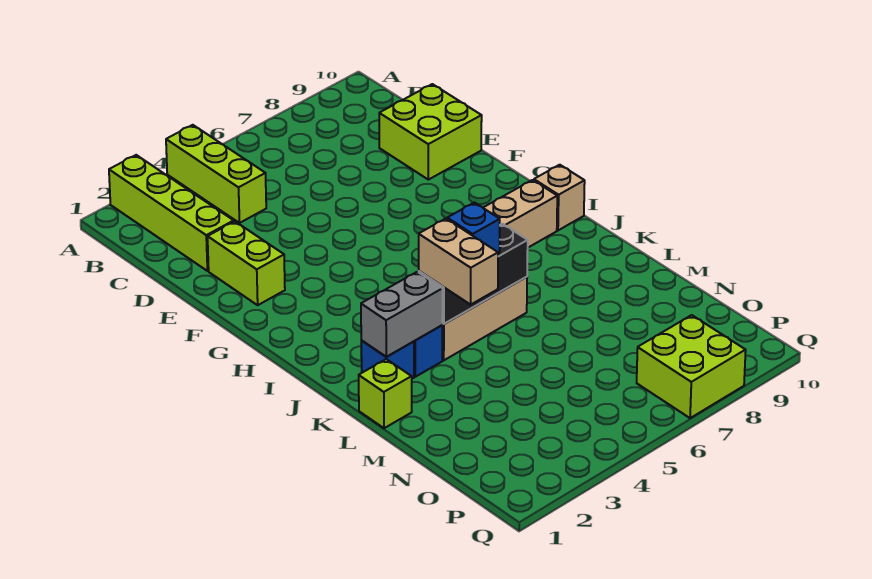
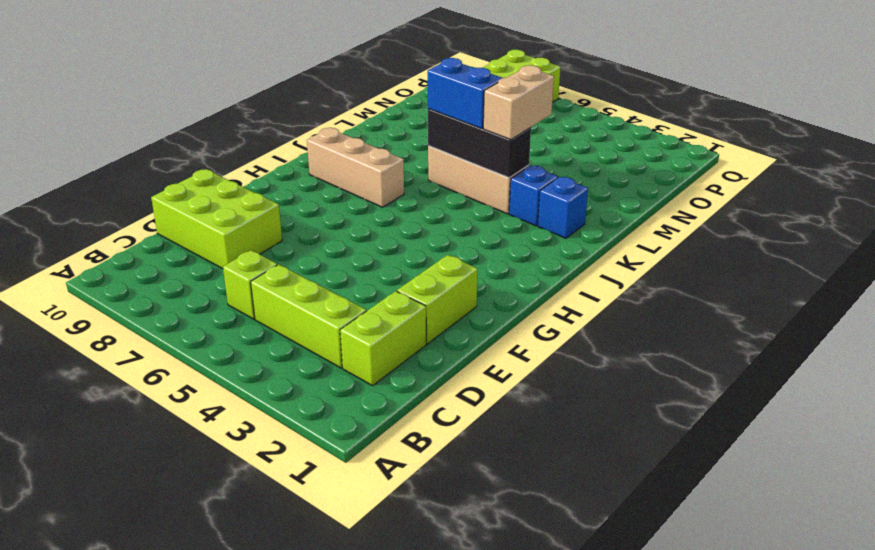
lime brick A2:D2 level 1 -> lime brick C2:D2 level 1
lime brick A4:C4 level 1 -> lime brick C3:C5 level 1
lime brick D9:E10 level 1 -> lime brick D8:E10 level 1
tan brick I10 level 1 -> none
grey brick K2:K3 level 2 -> none
blue brick K5 level 3 -> blue brick K5:K6 level 3
lime brick L1 level 1 -> lime brick C6 level 1

